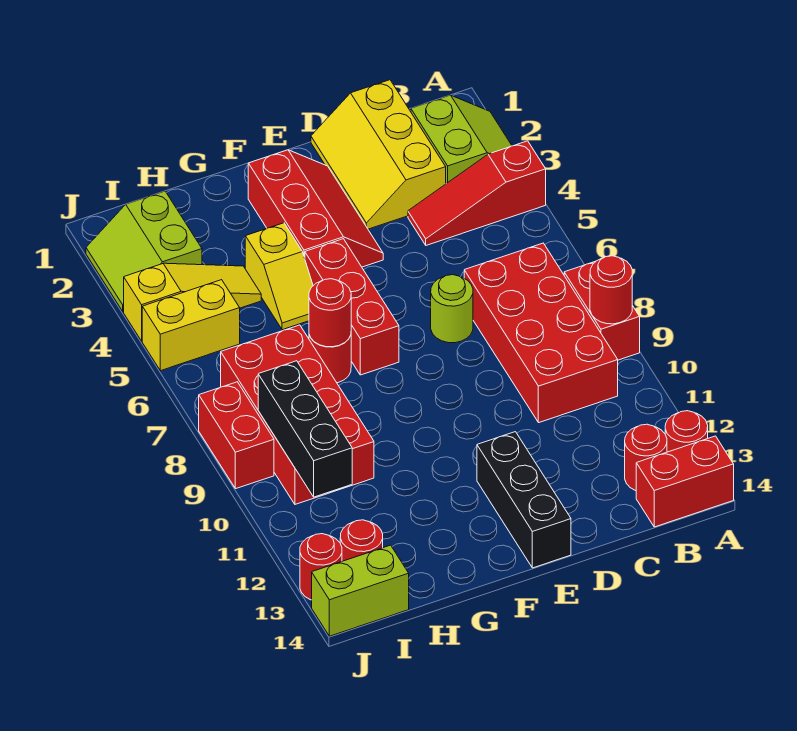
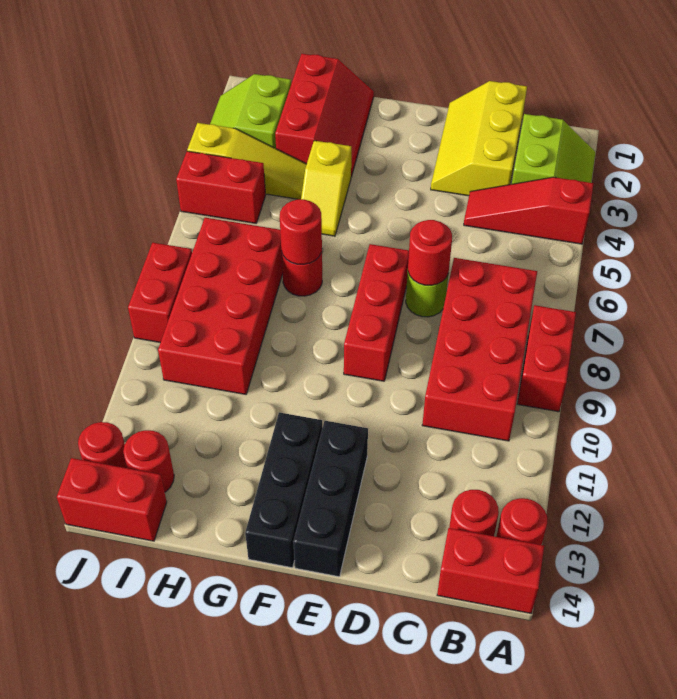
red round brick A9 level 2 -> red round brick D7 level 2
red slope E2:F4 level 1 top F -> red slope G1:H3 level 1 top H
red brick F5:F7 level 1 -> red brick E7:E9 level 1
yellow brick I5:J5 level 1 -> red brick I5:J5 level 1
black brick I9:I11 level 2 -> black brick F12:F14 level 1
lime brick I14:J14 level 1 -> red brick I14:J14 level 1

